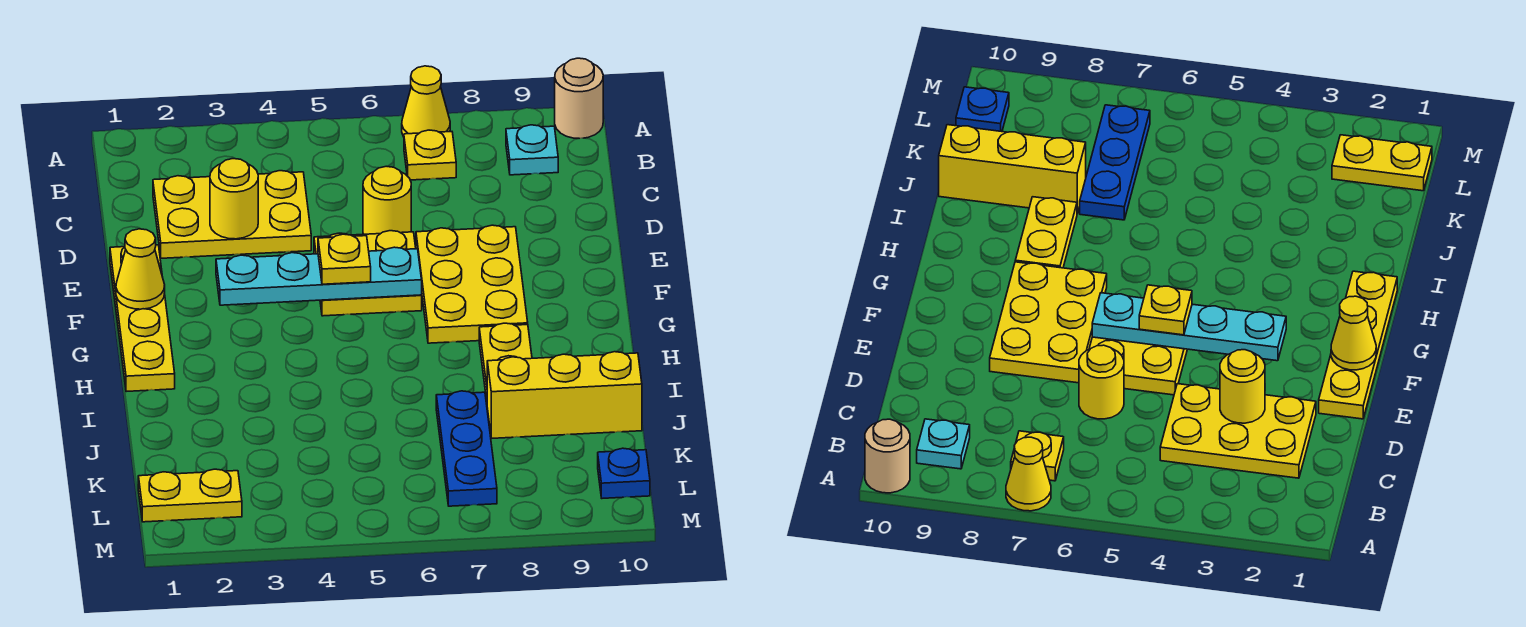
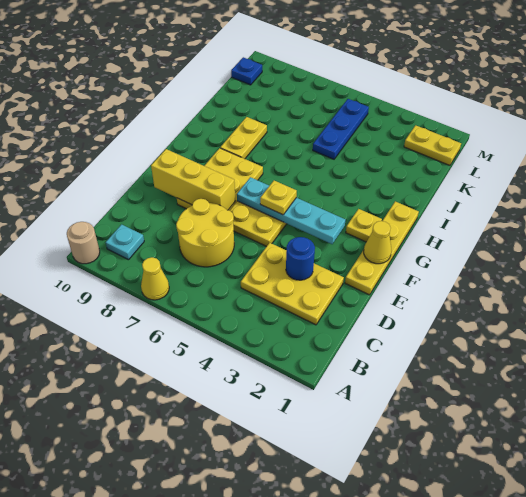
yellow plate B7 level 1 -> yellow plate G2 level 1
yellow round brick D3 level 2 -> blue round brick D3 level 2
yellow round brick D6 level 1 -> yellow round brick C6:D7 level 1
blue plate J7:L7 level 1 -> blue plate J5:L5 level 1
yellow brick J8:J10 level 1 -> yellow brick E7:E9 level 2

